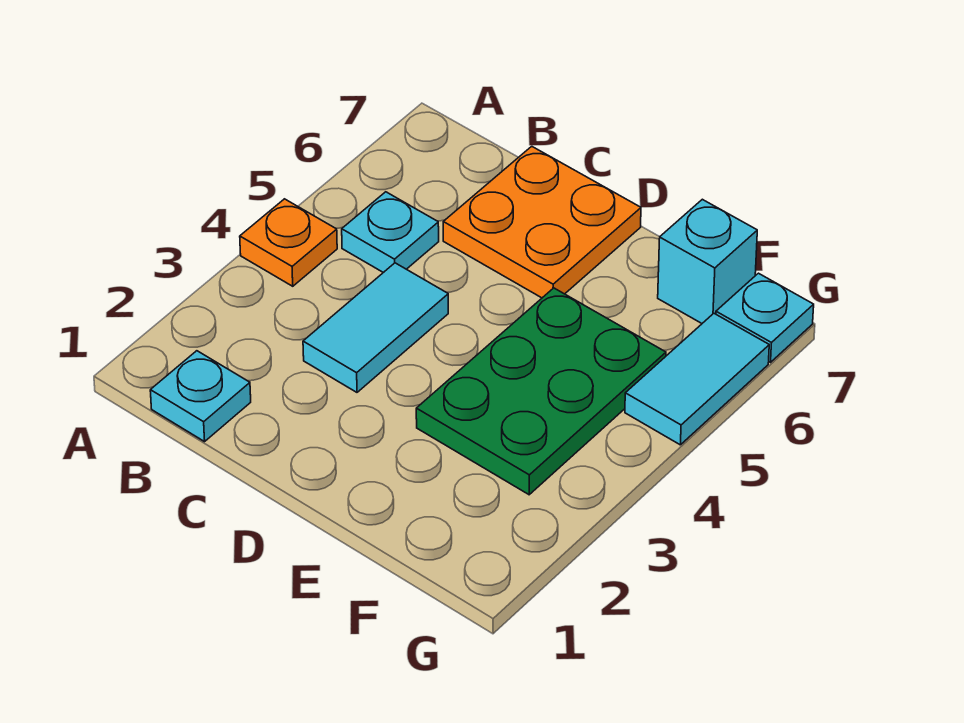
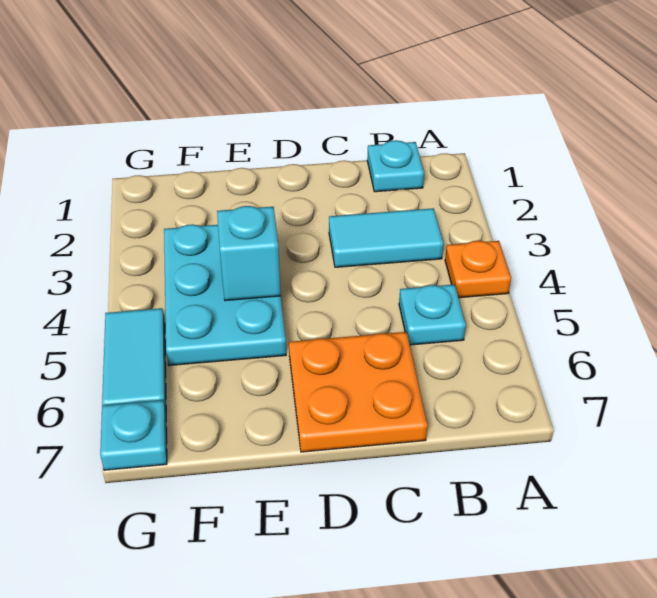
cyan tile C3:C4 level 1 -> cyan tile B3:C3 level 1
green plate E3:F5 level 1 -> cyan plate E3:F5 level 1
cyan brick F7 level 1 -> cyan brick E4 level 2

